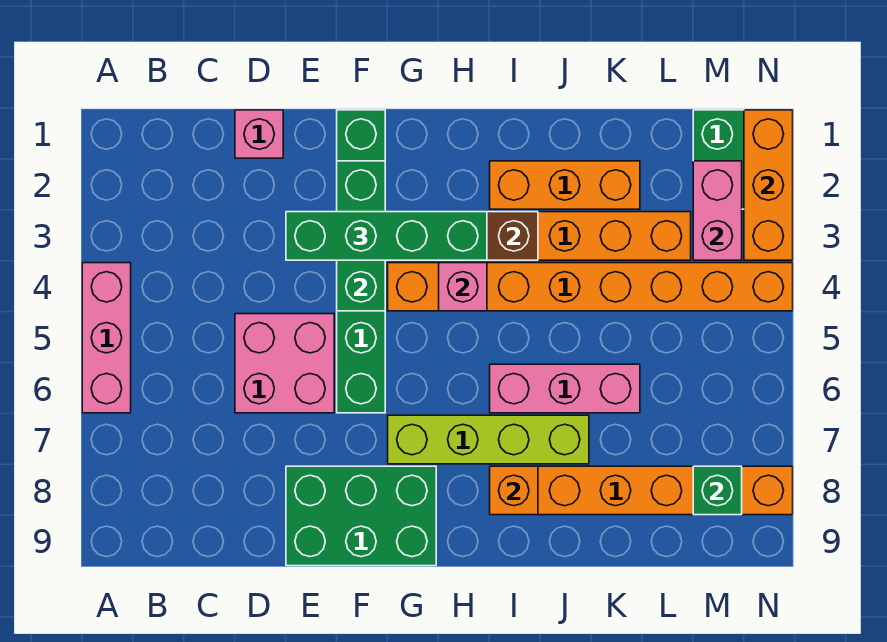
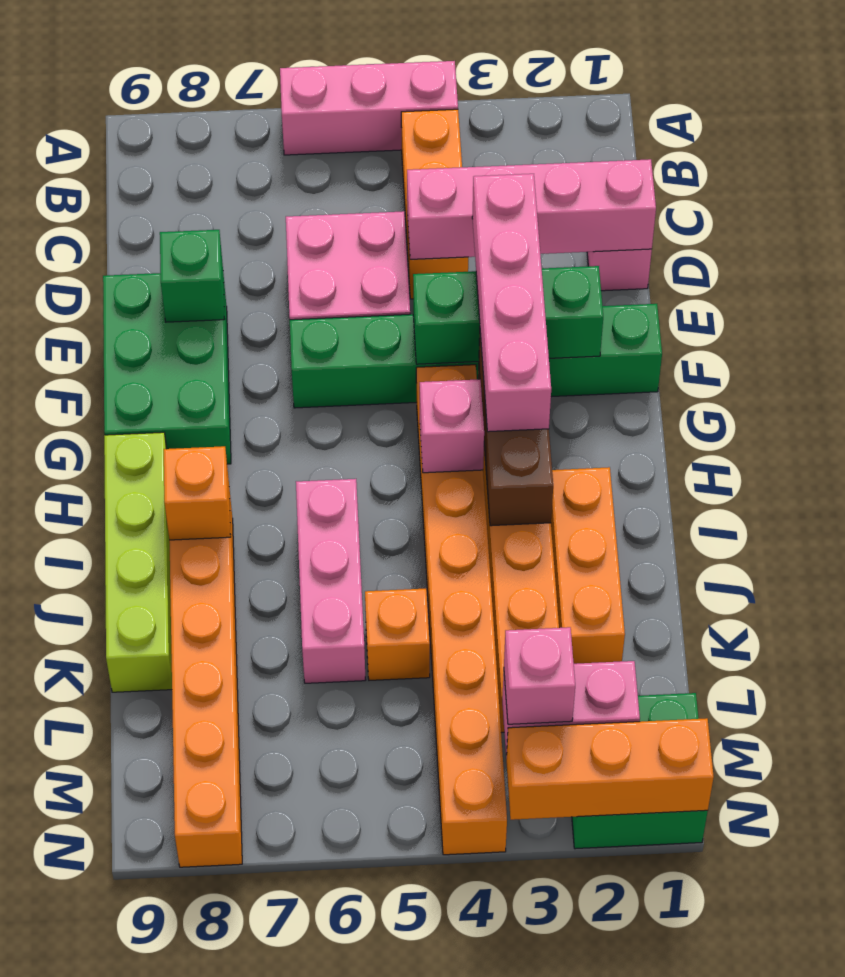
none -> orange brick B4:D4 level 1
none -> pink brick D1:D4 level 2
green brick E3:H3 level 3 -> pink brick E3:H3 level 3
lime brick G7:J7 level 1 -> lime brick H9:K9 level 1
none -> orange brick K5 level 1
none -> pink brick M3 level 3
green brick M8 level 2 -> green brick E8 level 2

